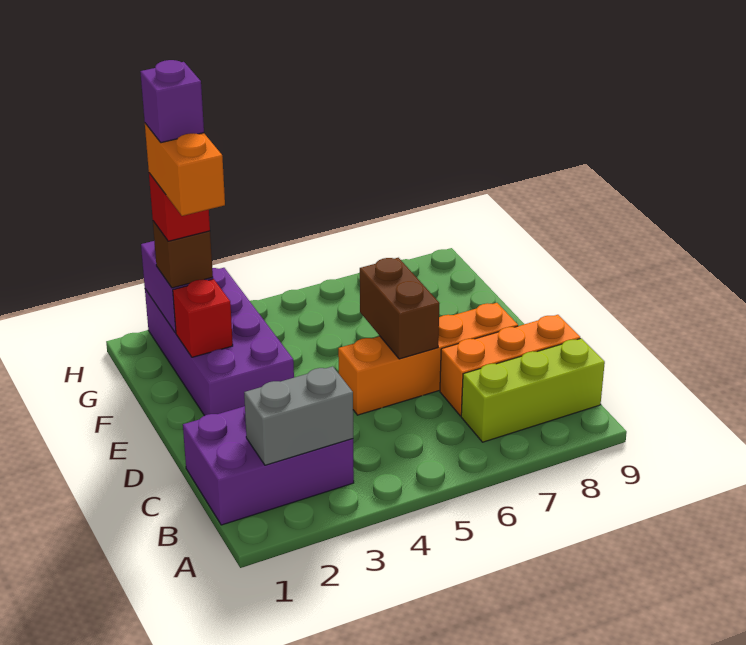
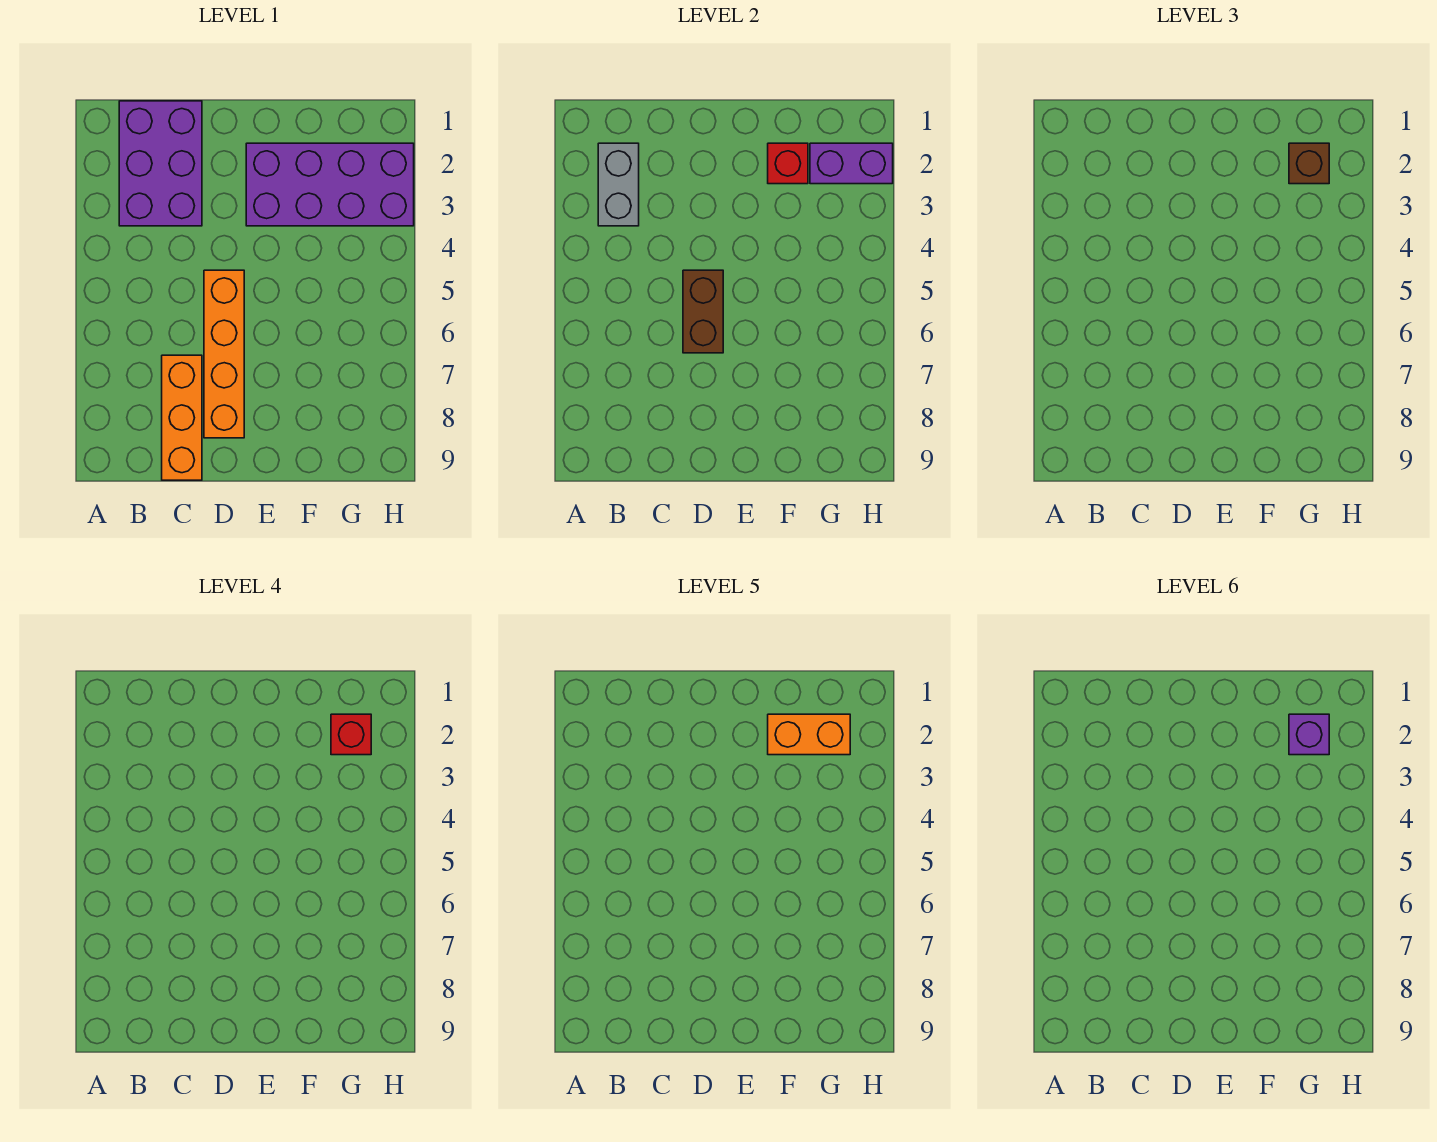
lime brick B7:B9 level 1 -> none
brown brick D6:E6 level 2 -> brown brick D5:D6 level 2

